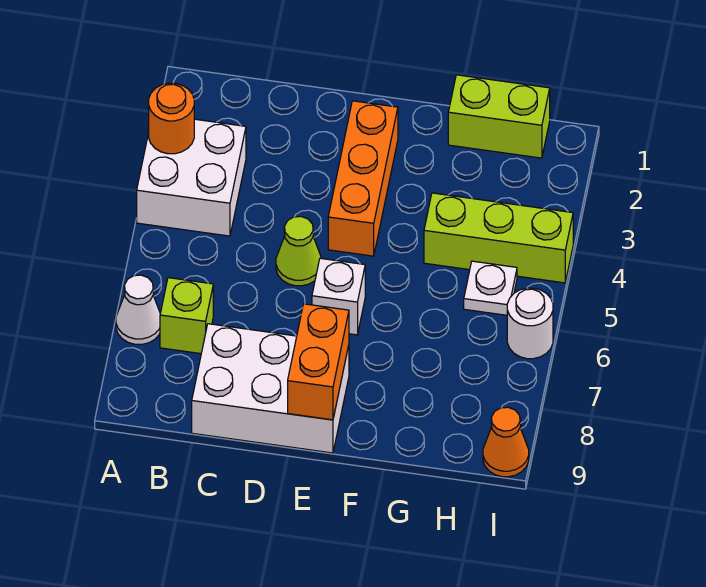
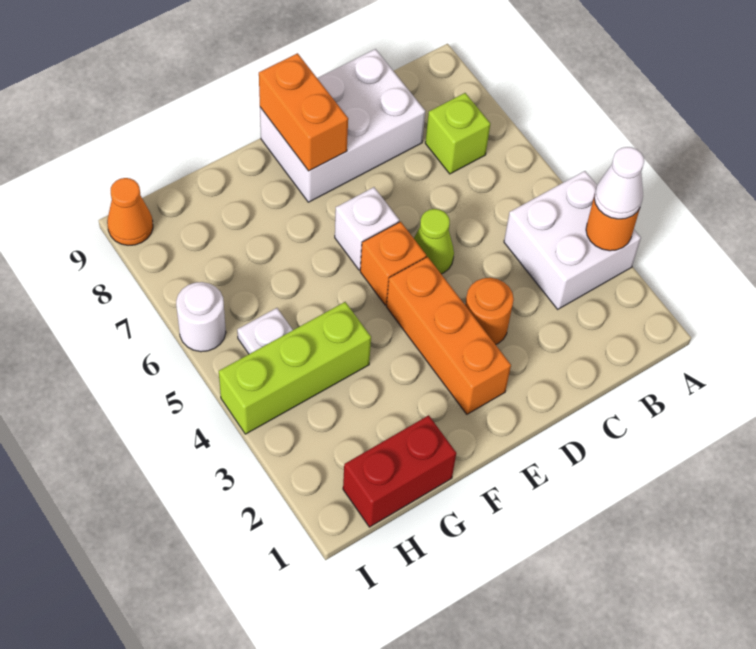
white cone A7 level 1 -> white cone A3 level 3
none -> orange round brick D3 level 1
none -> orange brick E5 level 1
lime brick G1:H1 level 1 -> red brick G1:H1 level 1

